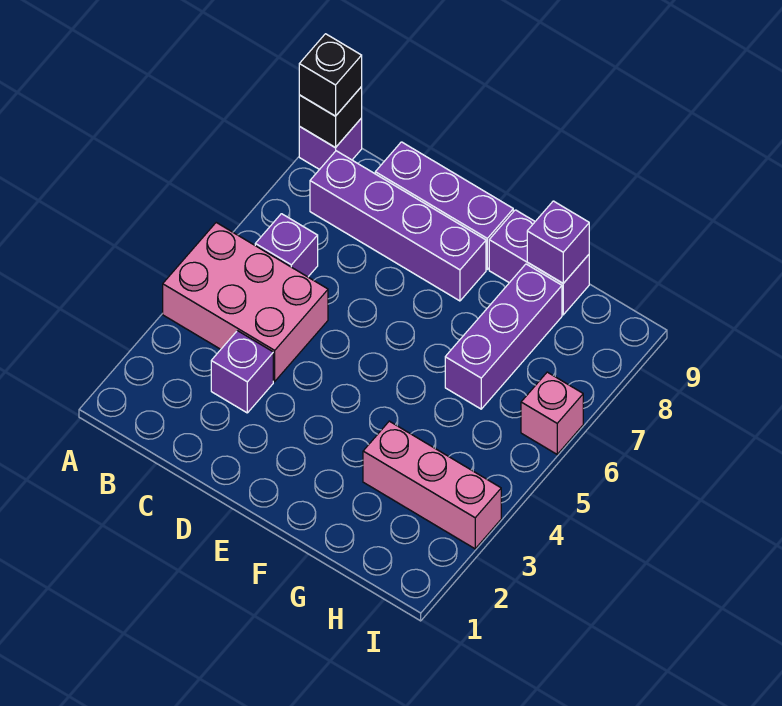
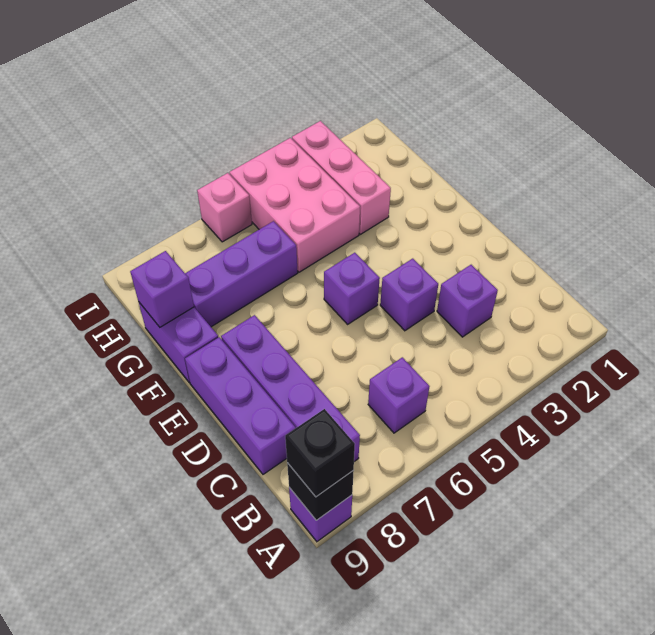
pink brick A4:C5 level 1 -> pink brick G4:I5 level 1
none -> purple brick D4 level 1
none -> purple brick E5 level 1

